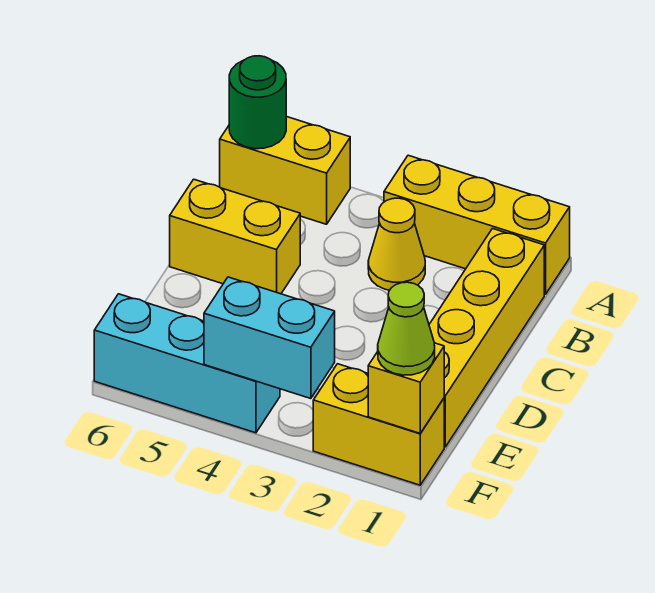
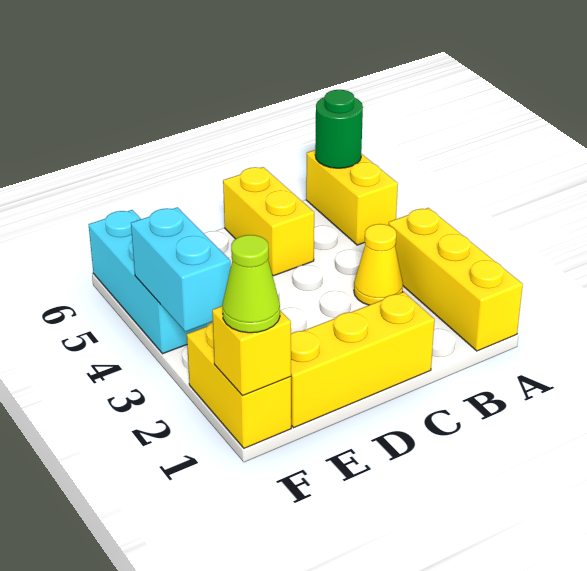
yellow brick B1:E1 level 1 -> yellow brick C1:E1 level 1

